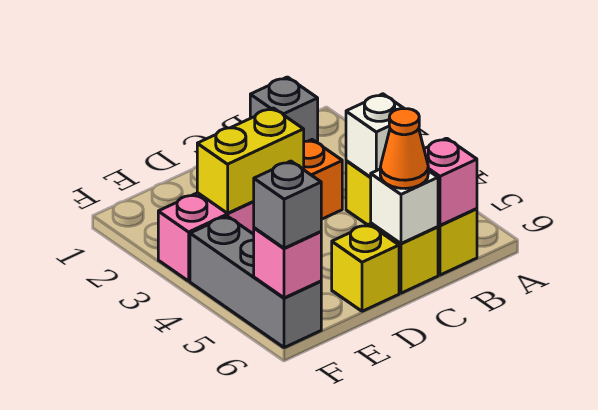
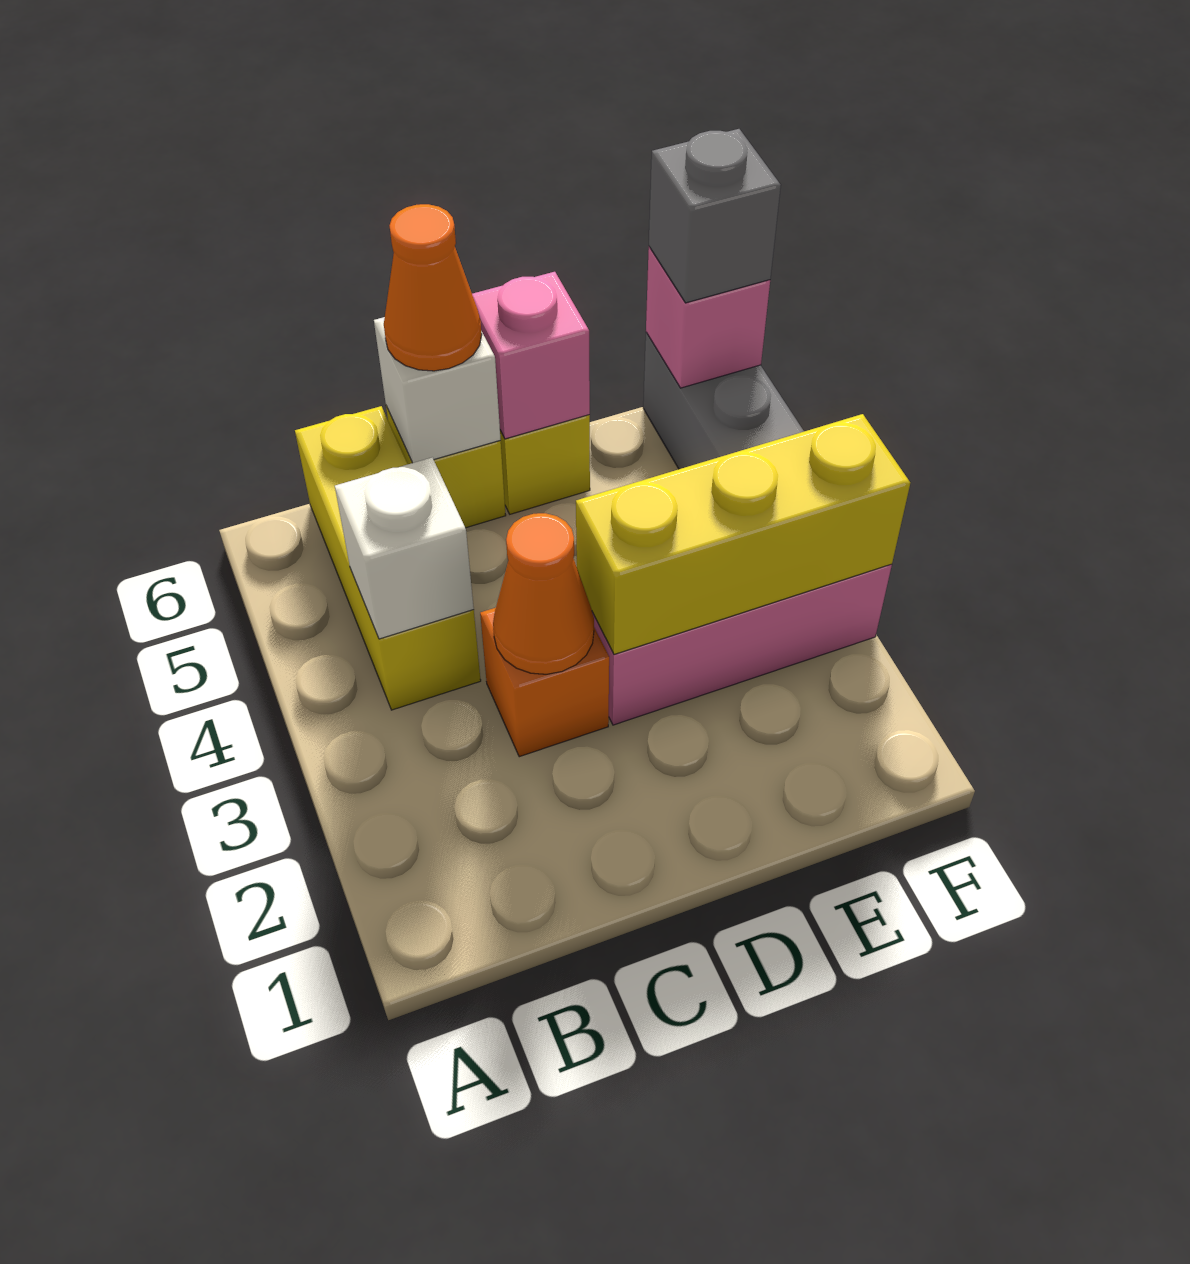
grey brick B1 level 1 -> none
pink brick B6 level 2 -> pink brick D6 level 2
none -> orange cone C3 level 2
yellow brick D3:E3 level 2 -> yellow brick D3:F3 level 2

